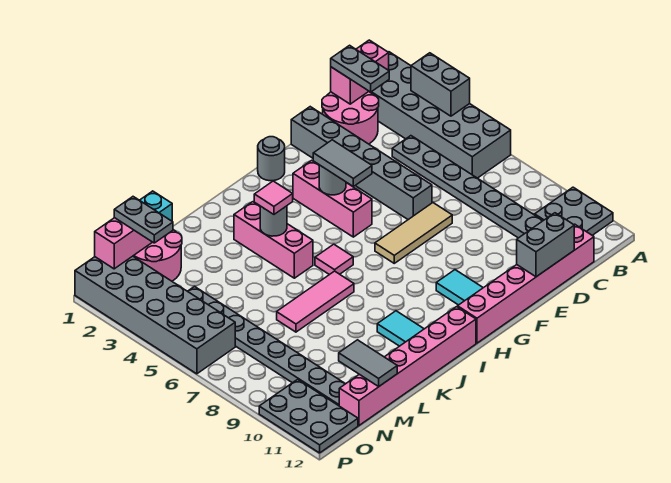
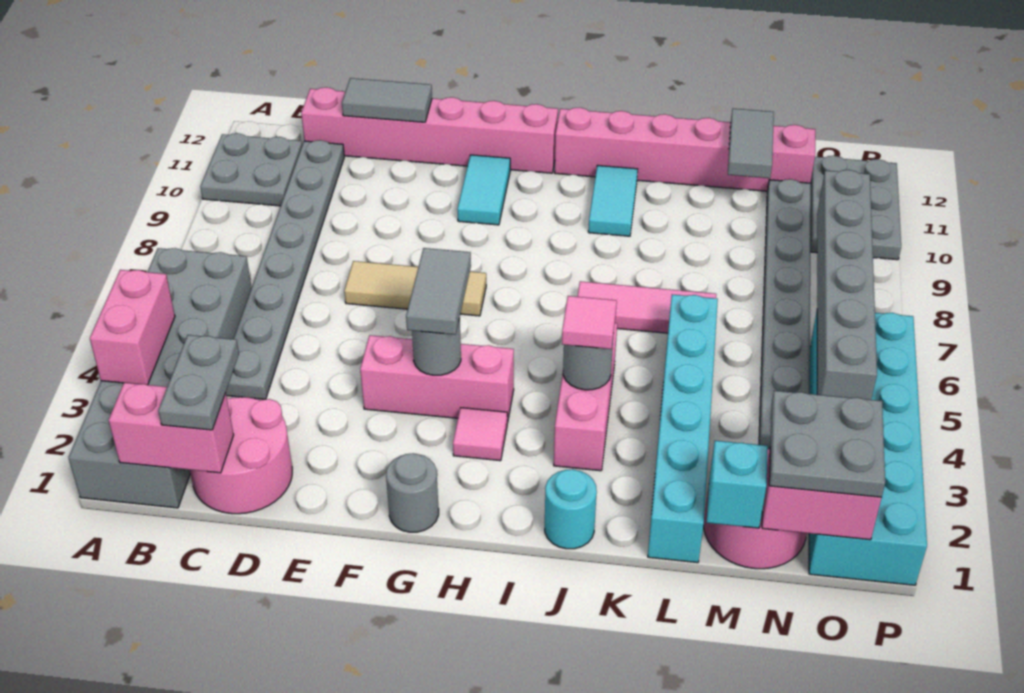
grey brick A3:A4 level 2 -> pink brick A3:A4 level 2
grey brick D12:E12 level 2 -> grey tile D12:E12 level 2
grey brick E1:E6 level 1 -> grey brick O4:O9 level 2
pink brick G3:G5 level 1 -> pink brick F4:H4 level 1
pink tile I6 level 1 -> pink tile H3 level 1
none -> cyan round brick J1 level 1
none -> cyan brick L1:L6 level 1
grey plate N1:N2 level 3 -> grey plate N1:O2 level 3
grey brick O1:P6 level 1 -> cyan brick O1:P6 level 1

